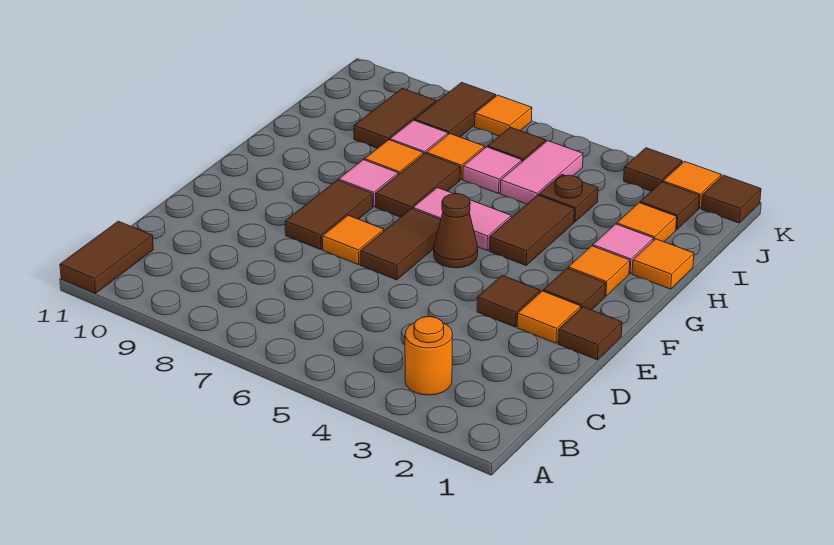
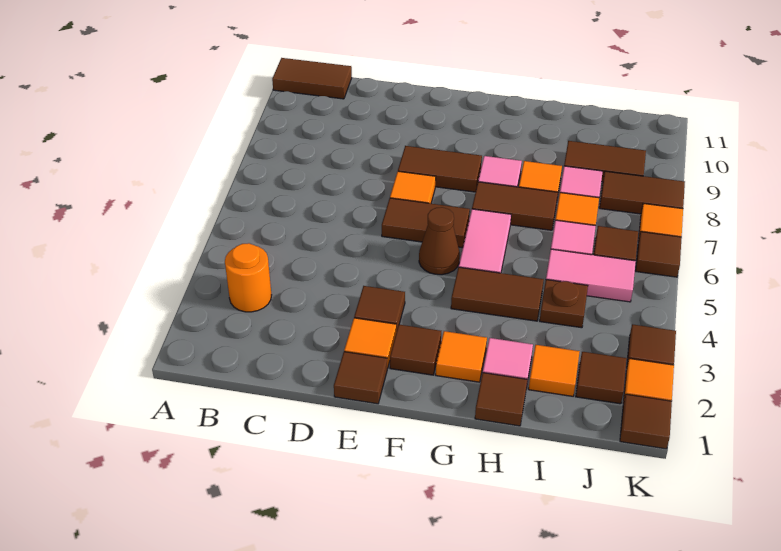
orange tile H1 level 1 -> brown tile H1 level 1
none -> brown tile K6 level 1

